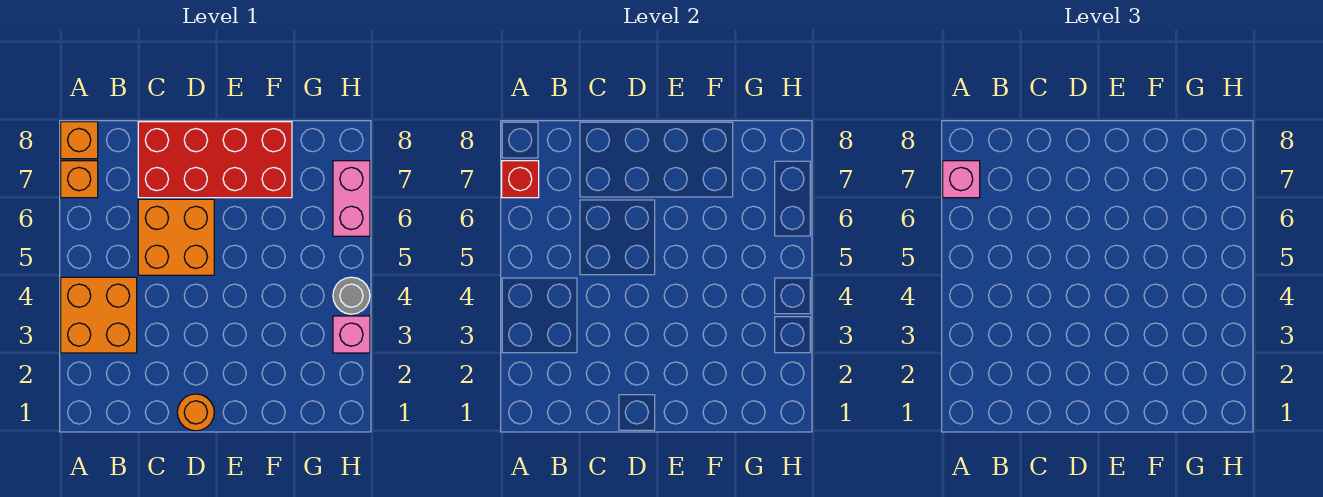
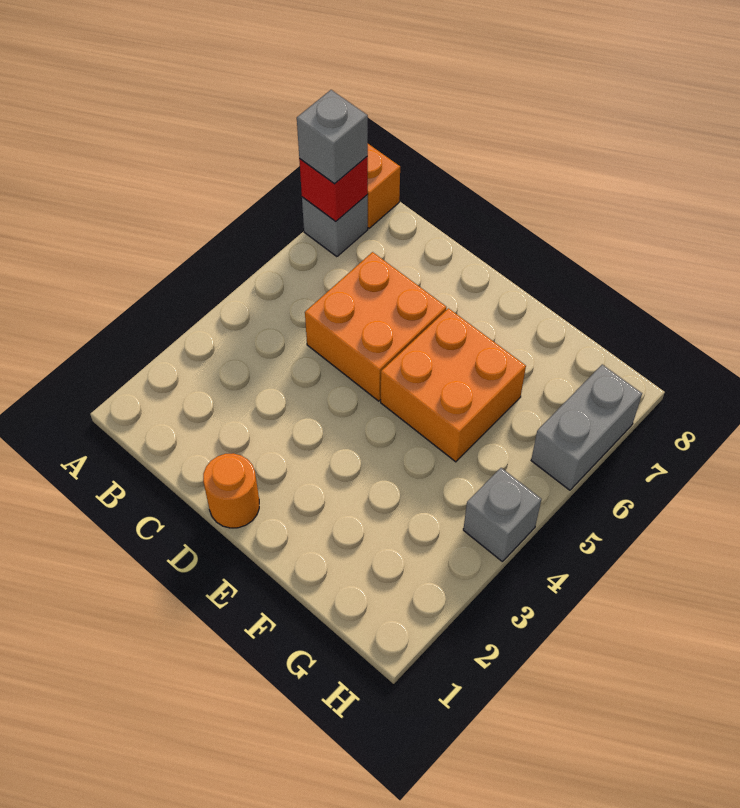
orange brick A3:B4 level 1 -> orange brick E5:F6 level 1
orange brick A7 level 1 -> grey brick A7 level 1
pink brick A7 level 3 -> grey brick A7 level 3
red brick C7:F8 level 1 -> none
pink brick H3 level 1 -> none
grey round brick H4 level 1 -> grey brick H4 level 1
pink brick H6:H7 level 1 -> grey brick H6:H7 level 1

